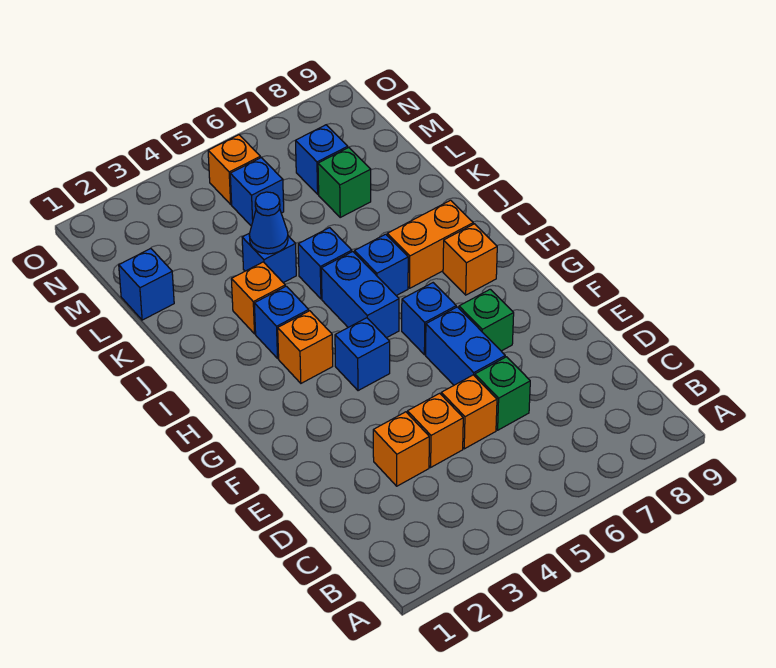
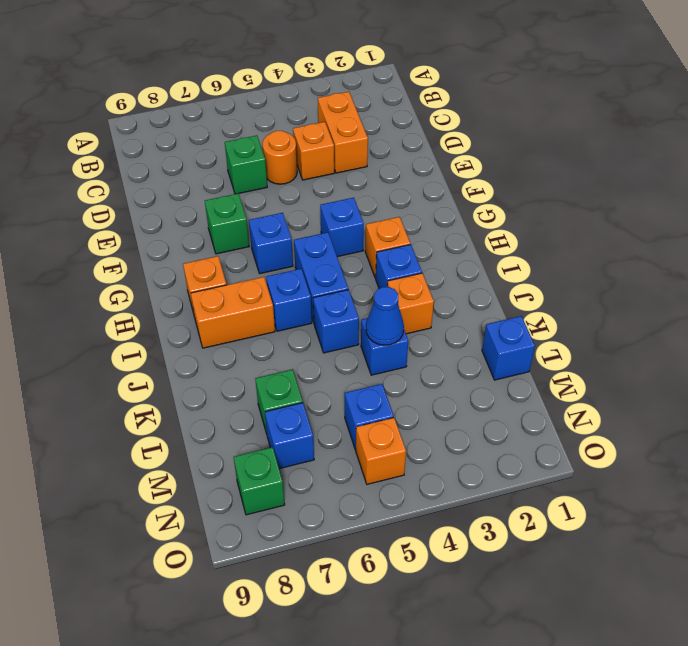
orange brick D3 level 1 -> orange brick C3:D3 level 1
orange brick D5 level 1 -> orange round brick D5 level 1
blue brick E6:F6 level 1 -> none
none -> green brick N8 level 1

